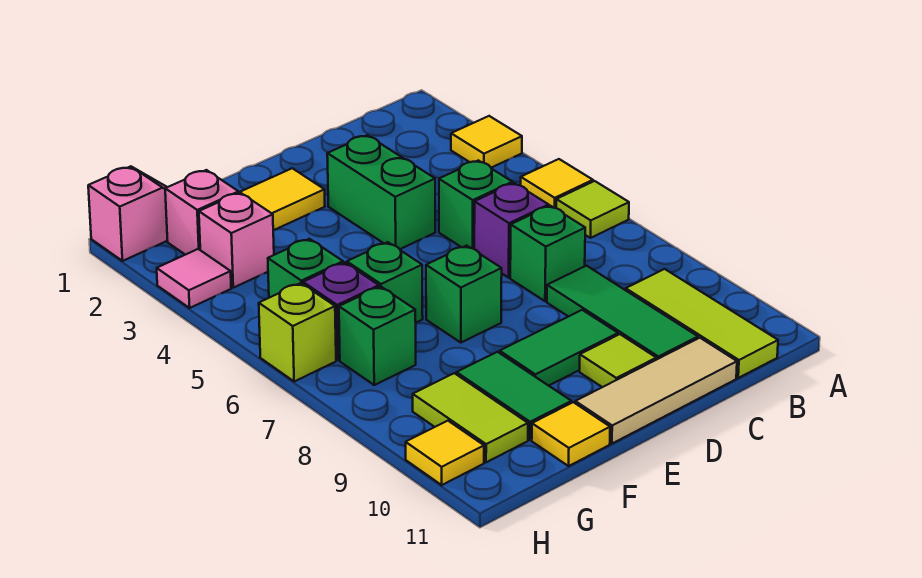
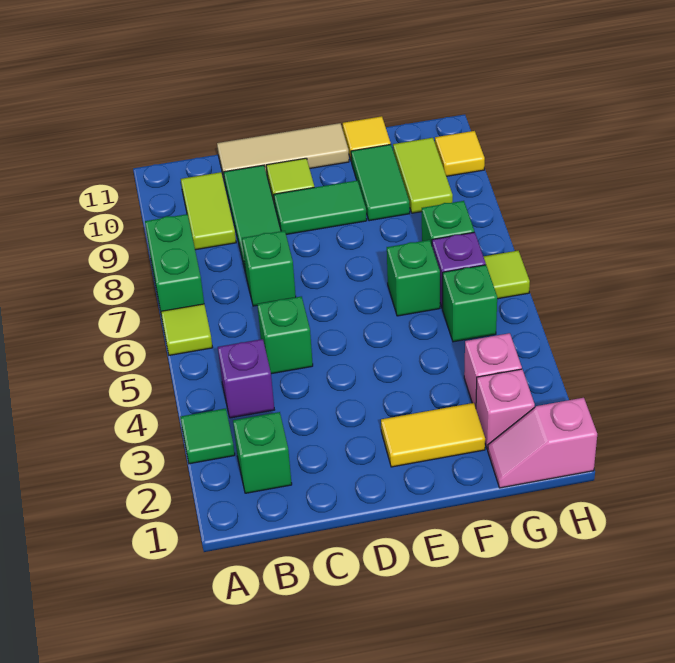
yellow tile A3 level 1 -> green tile A3 level 1
yellow tile A5 level 1 -> none
lime tile B9:B11 level 1 -> lime tile B9:B10 level 1
purple brick C6 level 1 -> purple brick B4 level 1
green brick D3:D4 level 1 -> green brick A7:A8 level 1
green brick E7 level 1 -> green brick B2 level 1
pink tile H3 level 1 -> none
lime brick H6 level 1 -> lime tile H6 level 1

